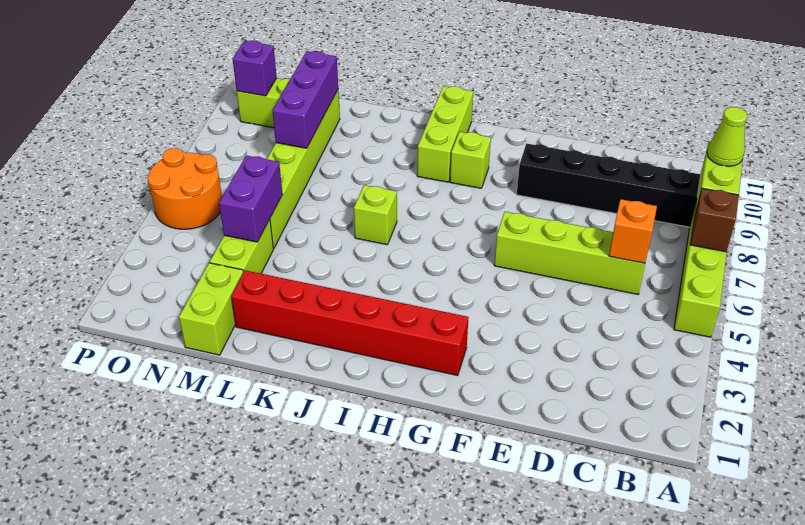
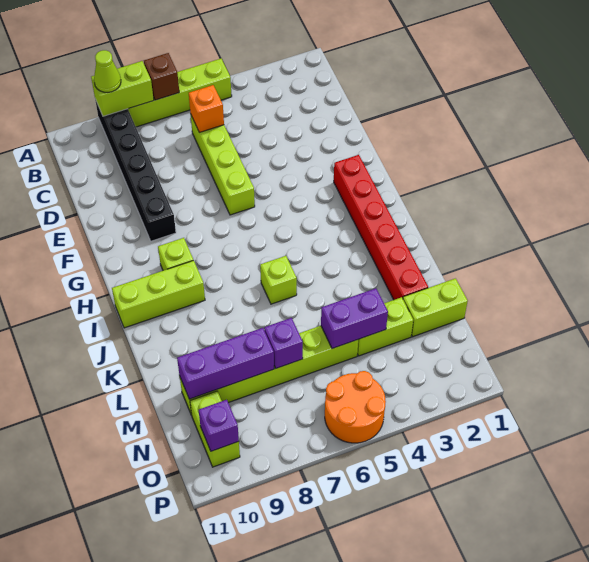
none -> purple brick M7 level 2

